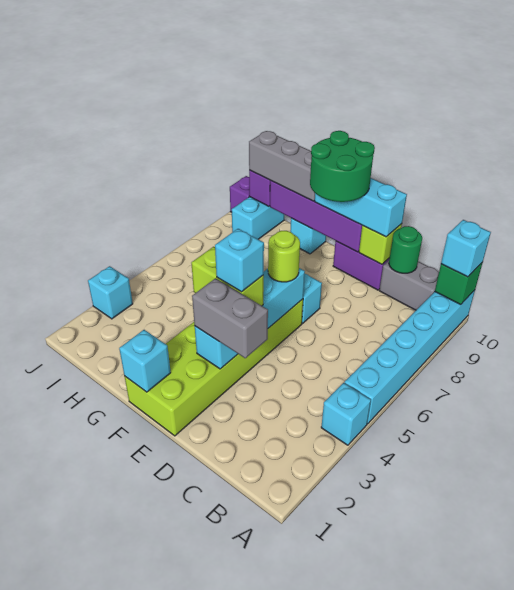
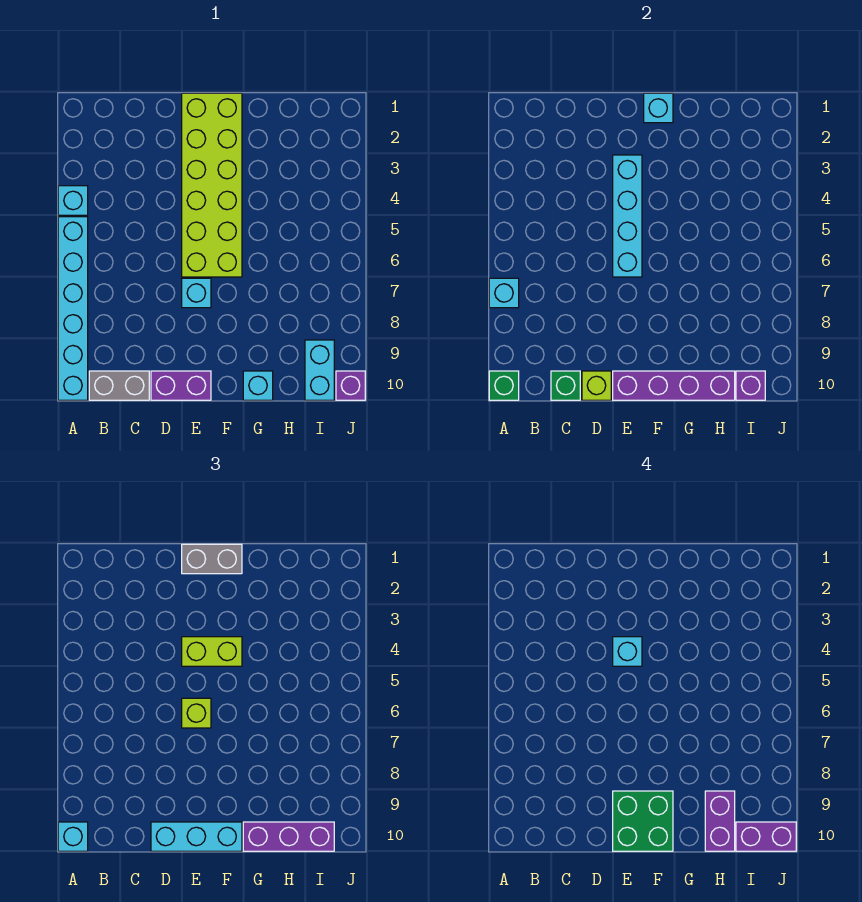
green round brick C10 level 2 -> green brick C10 level 2
grey brick D3:E3 level 3 -> grey brick E1:F1 level 3
lime round brick E6 level 3 -> lime brick E6 level 3
green round brick E9:F10 level 4 -> green brick E9:F10 level 4
grey brick G10:I10 level 3 -> purple brick G10:I10 level 3
none -> purple brick H9:H10 level 4
none -> purple brick I10:J10 level 4
cyan brick J3 level 1 -> cyan brick A7 level 2

